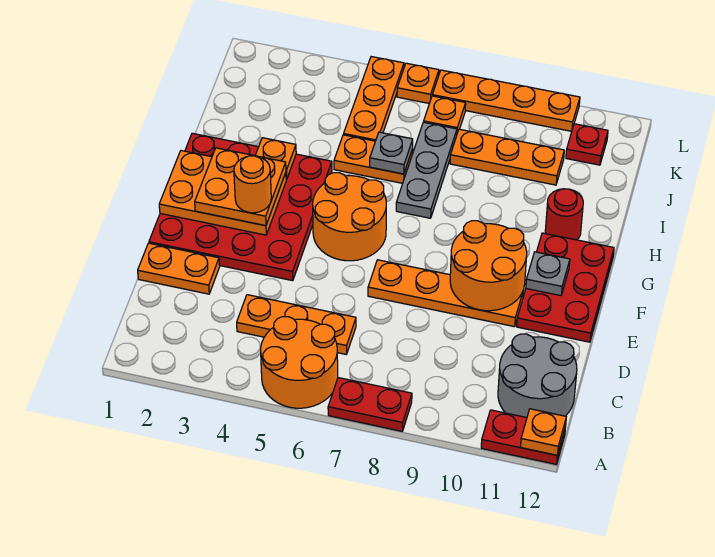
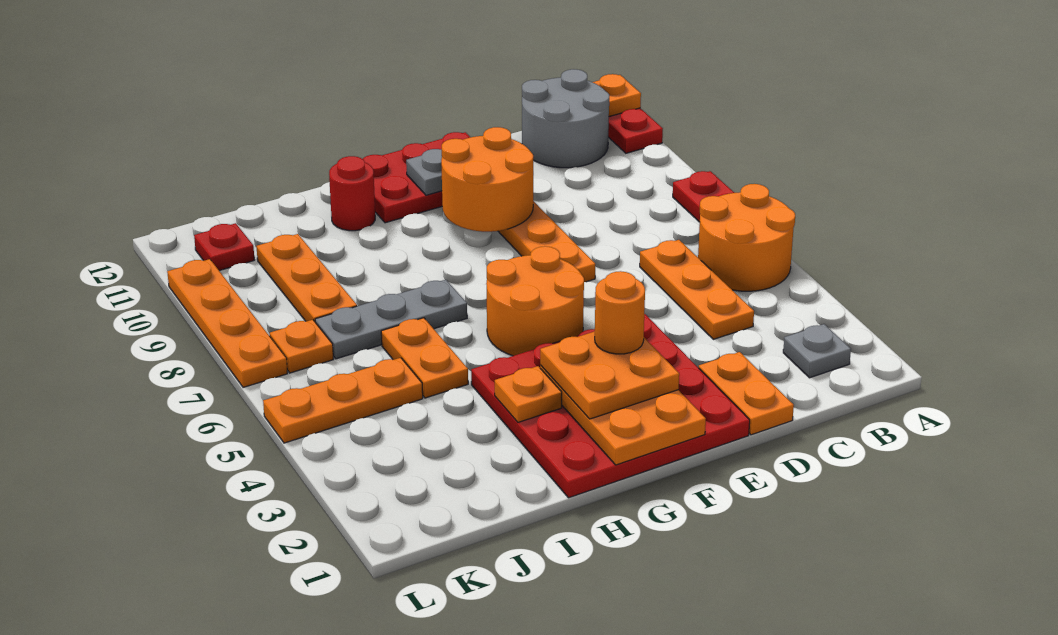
grey plate I6 level 2 -> grey plate B2 level 1
orange plate L6 level 1 -> none

